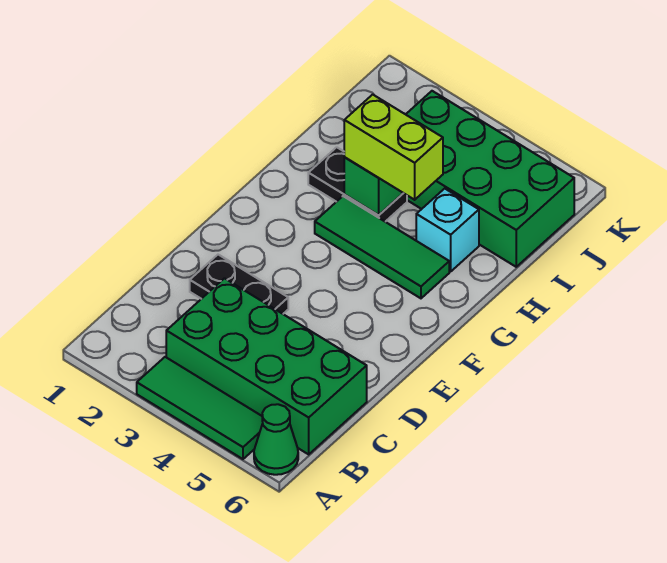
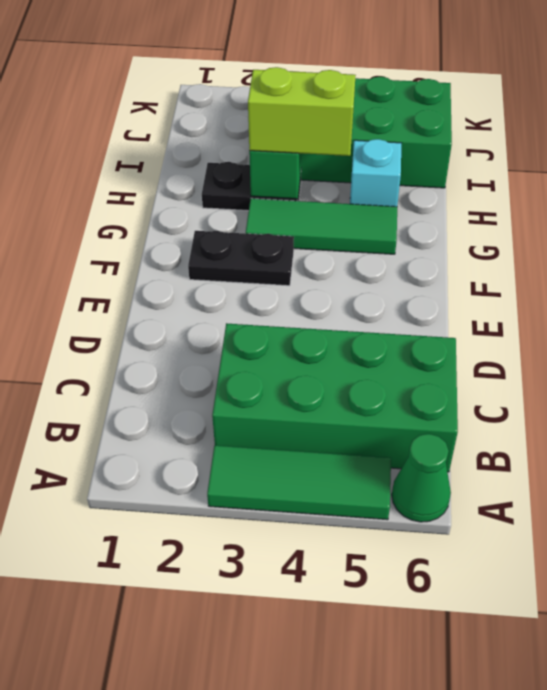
black plate D2:D3 level 1 -> black plate F2:F3 level 1

